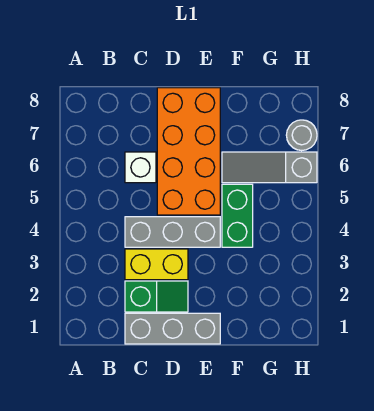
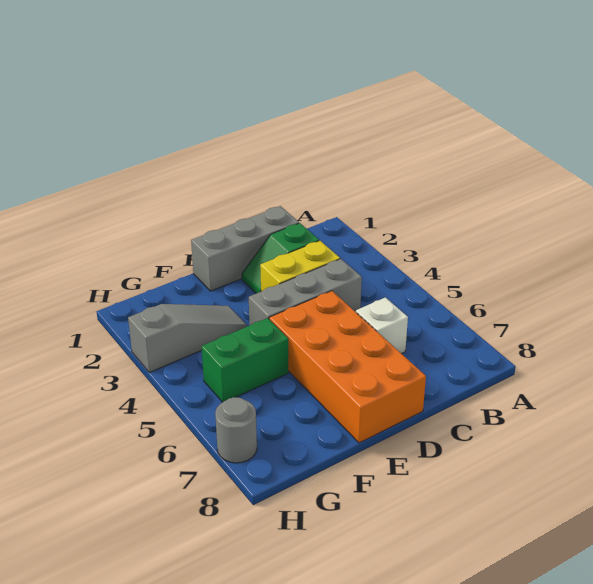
green brick F4:F5 level 1 -> green brick F5:G5 level 1
grey slope F6:H6 level 1 top H -> grey slope F3:H3 level 1 top H

